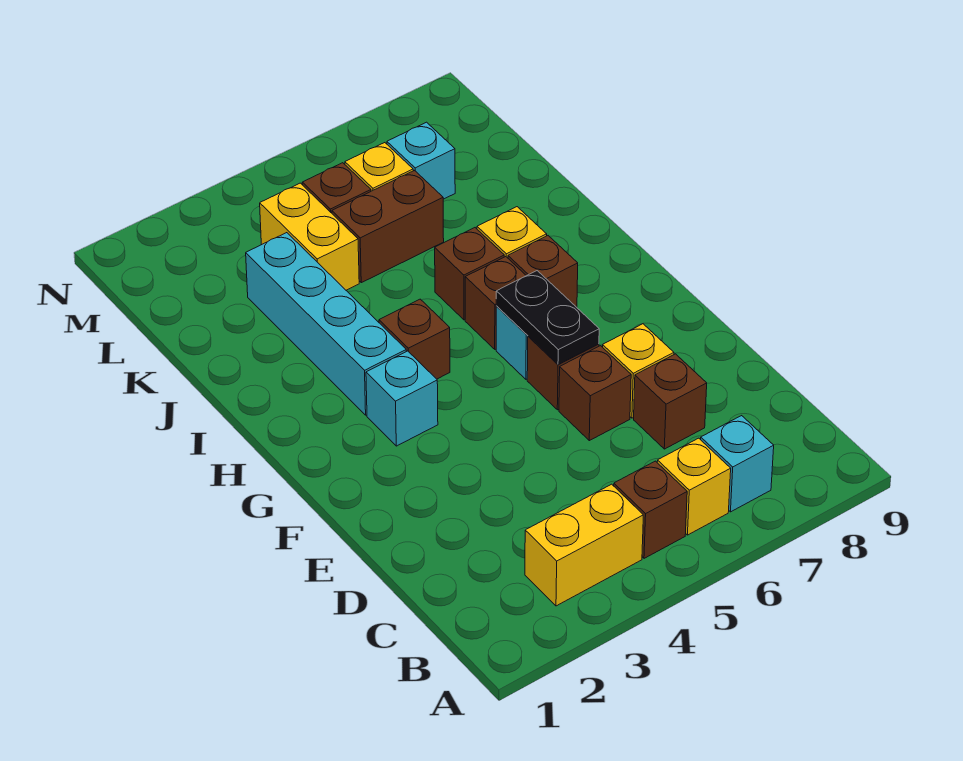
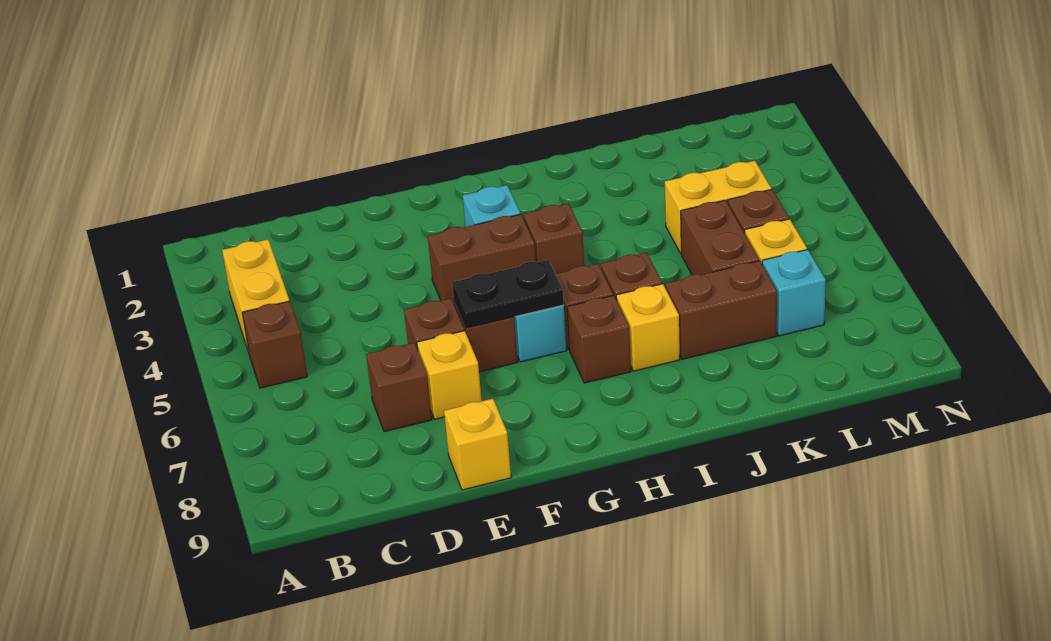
yellow brick B6 level 1 -> yellow brick E9 level 1
cyan brick B7 level 1 -> none
none -> brown brick F4:G4 level 1
cyan brick H3:K3 level 1 -> none
none -> brown brick J7:K7 level 1

